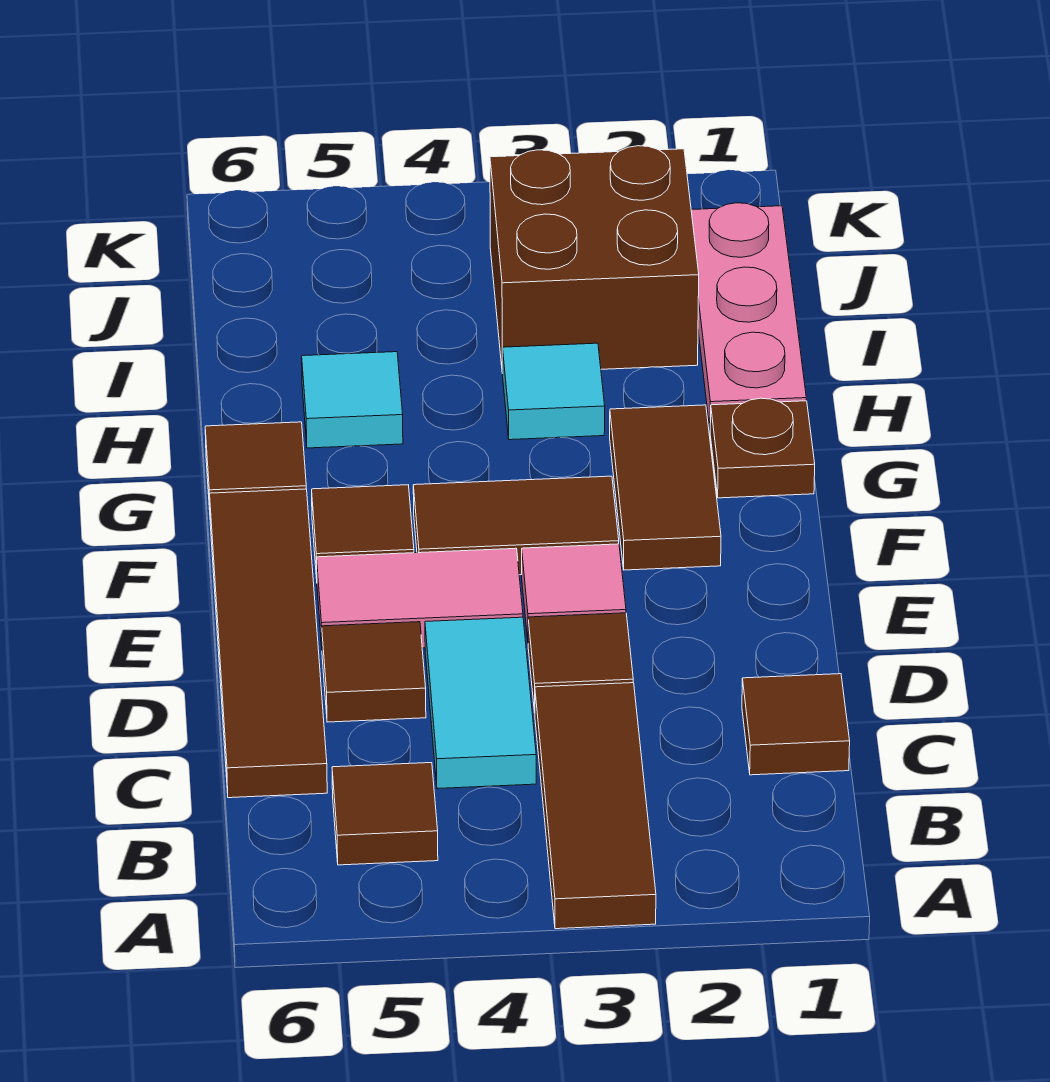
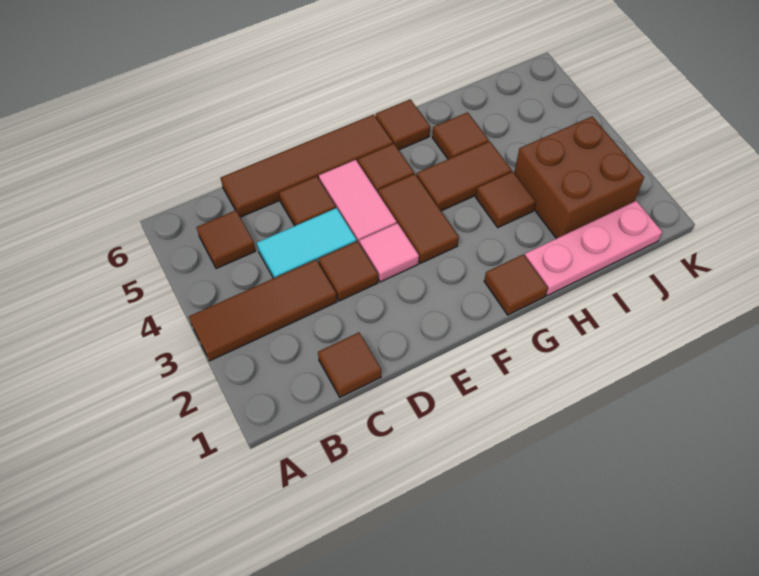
brown tile F2:G2 level 1 -> brown tile G4:H4 level 1
brown plate G1 level 1 -> brown tile G1 level 1
cyan tile H3 level 1 -> brown tile H3 level 1
cyan tile H5 level 1 -> brown tile H5 level 1

